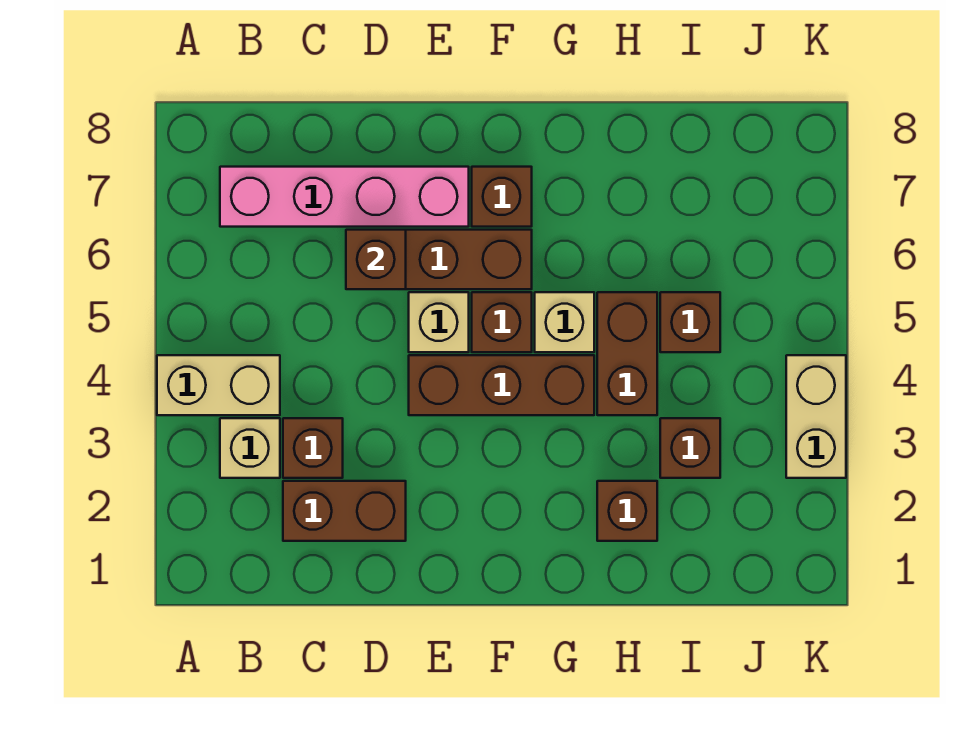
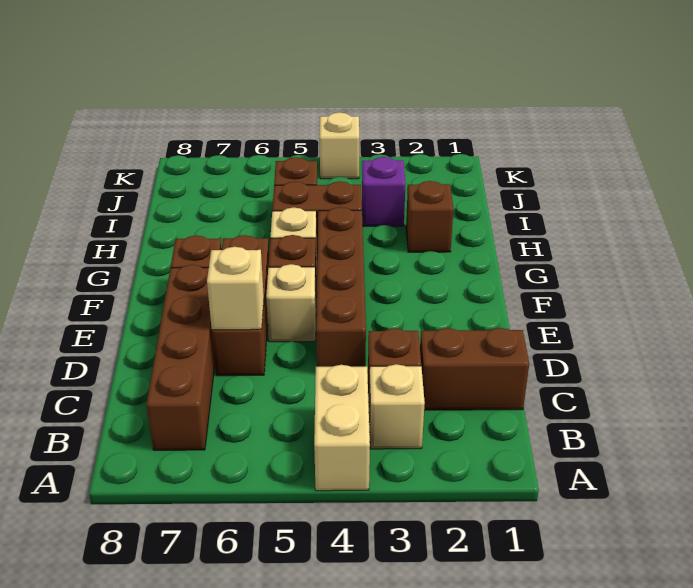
pink brick B7:E7 level 1 -> brown brick B7:E7 level 1
brown brick C2:D2 level 1 -> brown brick C1:C2 level 1
brown brick D6 level 2 -> tan brick D6 level 2
brown brick E4:G4 level 1 -> brown brick D4:G4 level 1
brown brick I3 level 1 -> purple brick I3 level 1
tan brick K3:K4 level 1 -> tan brick K4 level 1

